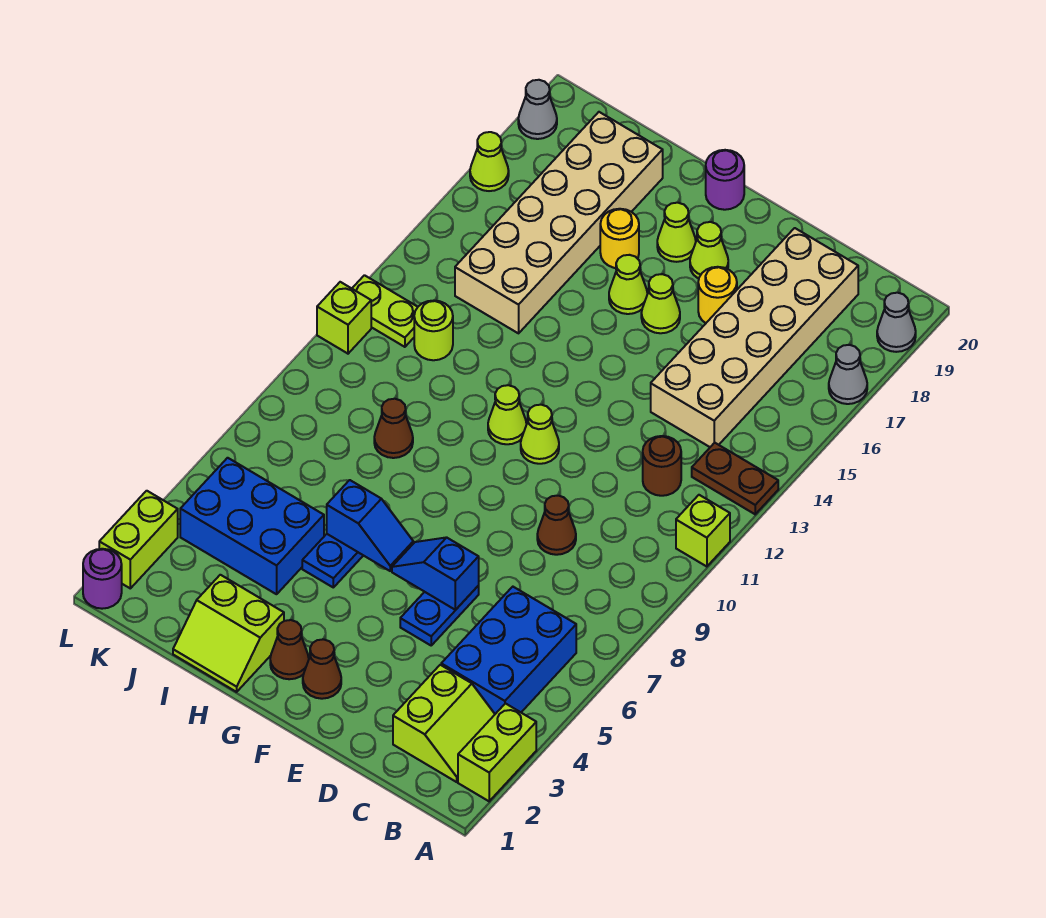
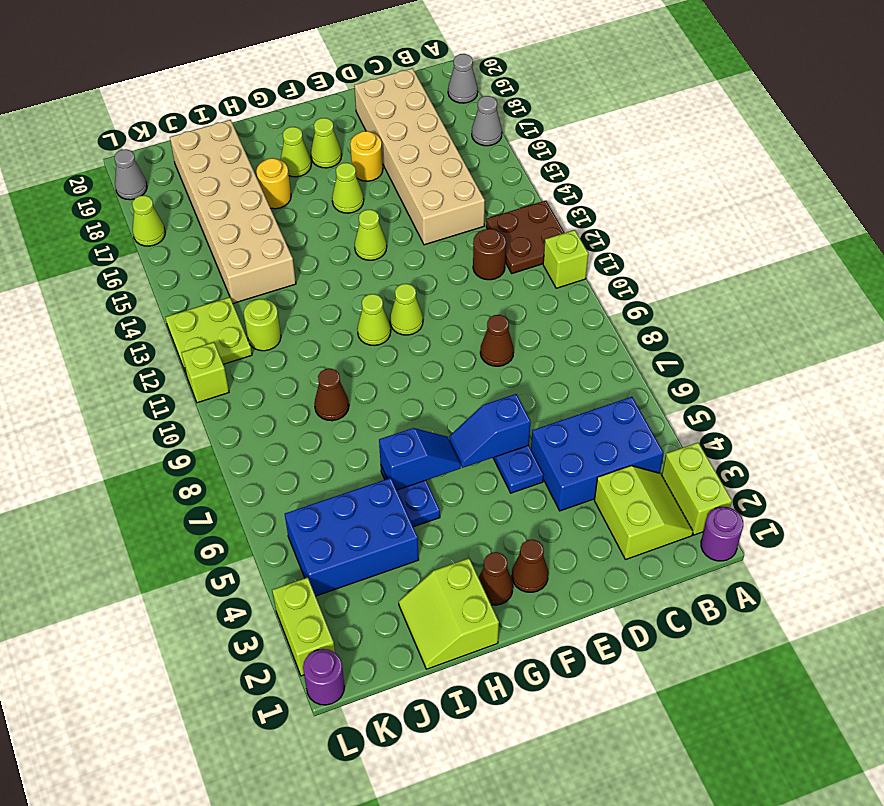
brown plate A13:B13 level 1 -> brown plate A12:B13 level 1
blue brick B4:C6 level 1 -> blue brick B4:D5 level 1
lime cone G16 level 1 -> lime cone F14 level 1
purple round brick G20 level 1 -> purple round brick A1 level 1
lime slope H1:I2 level 1 top 2 -> lime slope H1:I2 level 1 top H
lime plate K12:L12 level 1 -> lime plate K12:L13 level 1

